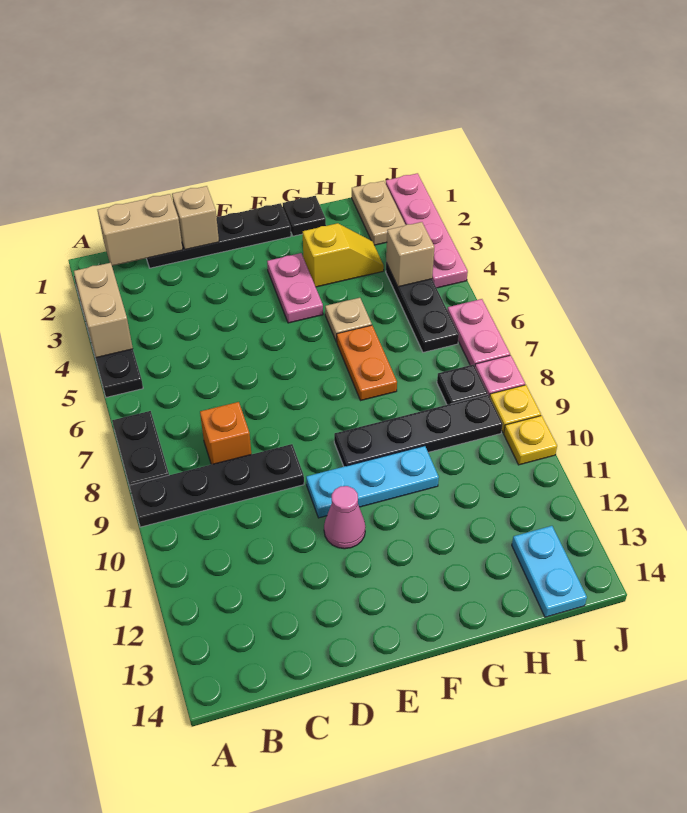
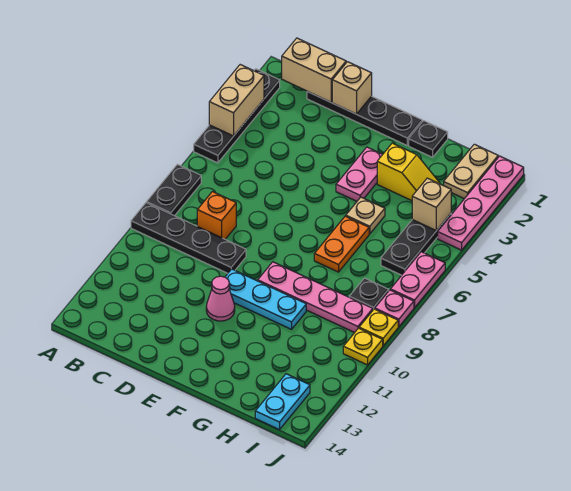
black plate F9:I9 level 1 -> pink plate F9:I9 level 1

